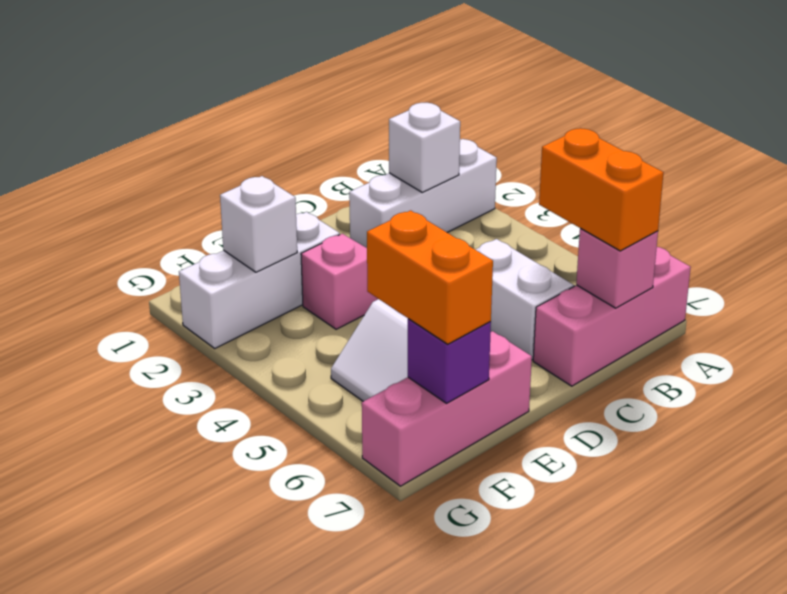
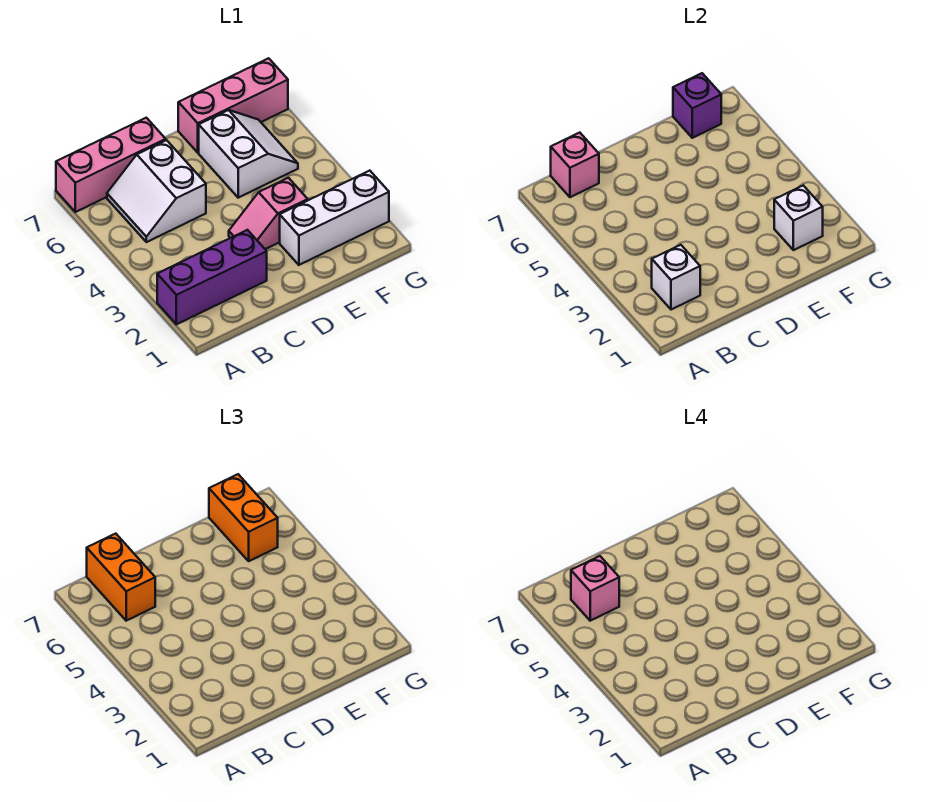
white brick A2:C2 level 1 -> purple brick A2:C2 level 1
none -> pink brick B6 level 4

